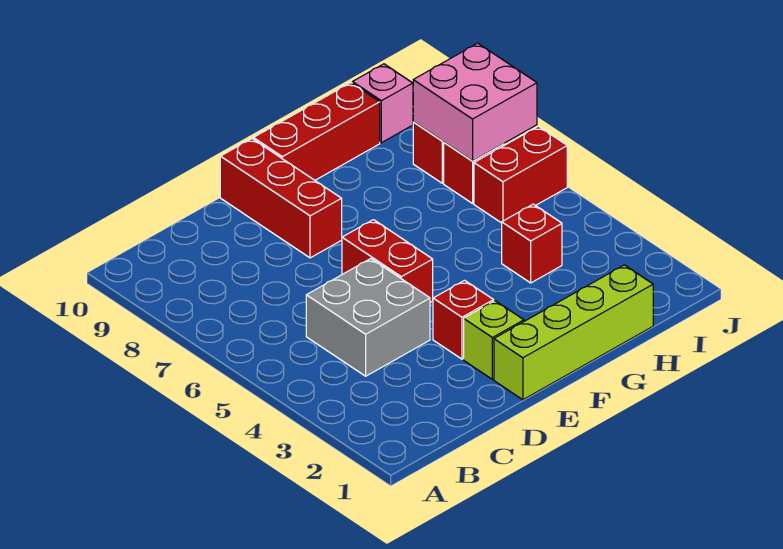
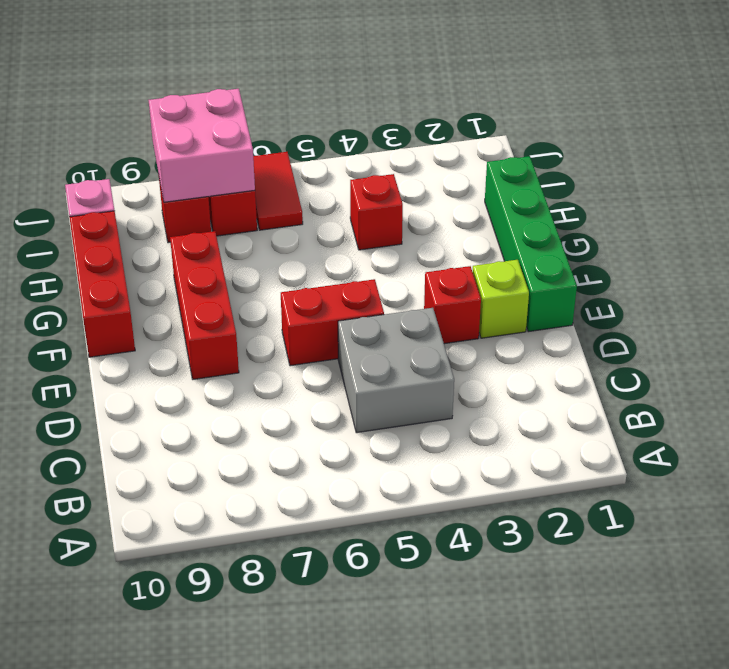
lime brick E1:H1 level 1 -> green brick E1:H1 level 1
red brick E8:E10 level 1 -> red brick E8:G8 level 1
red brick I6:J6 level 1 -> red tile I6:J6 level 1

